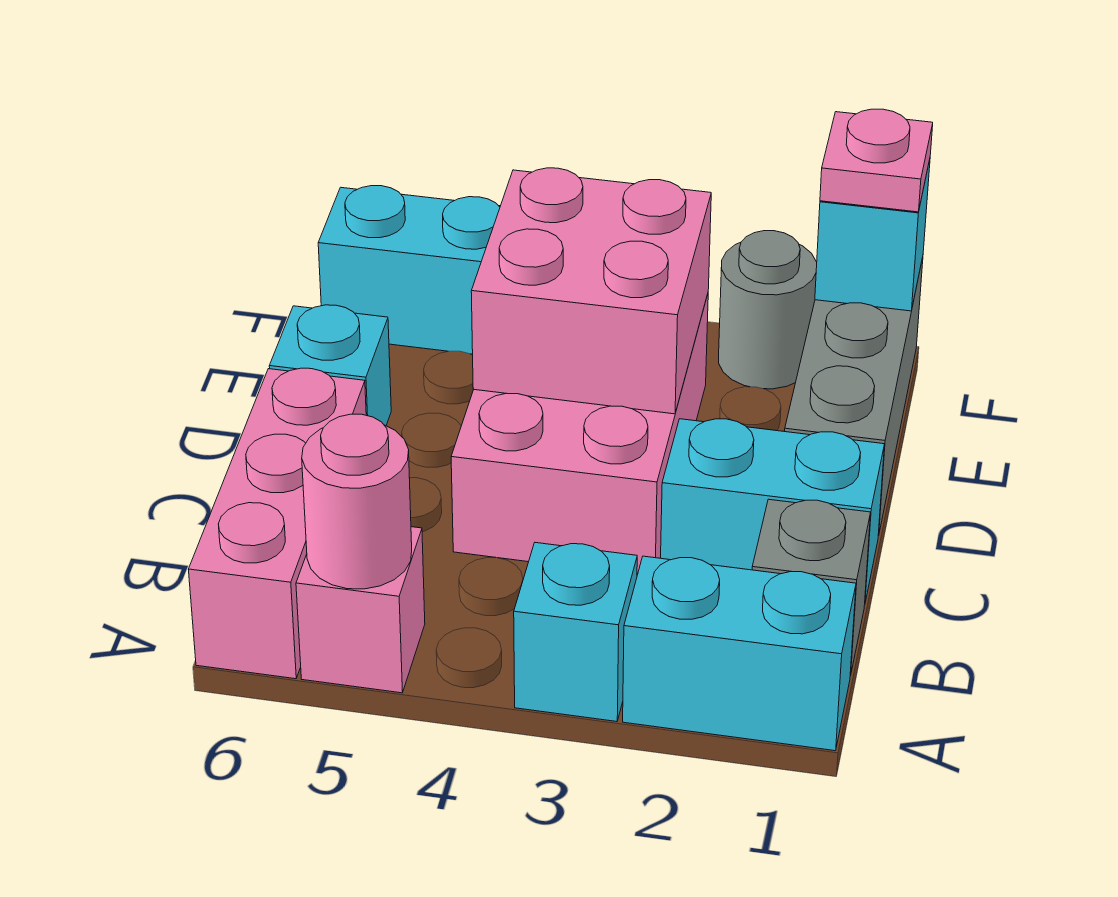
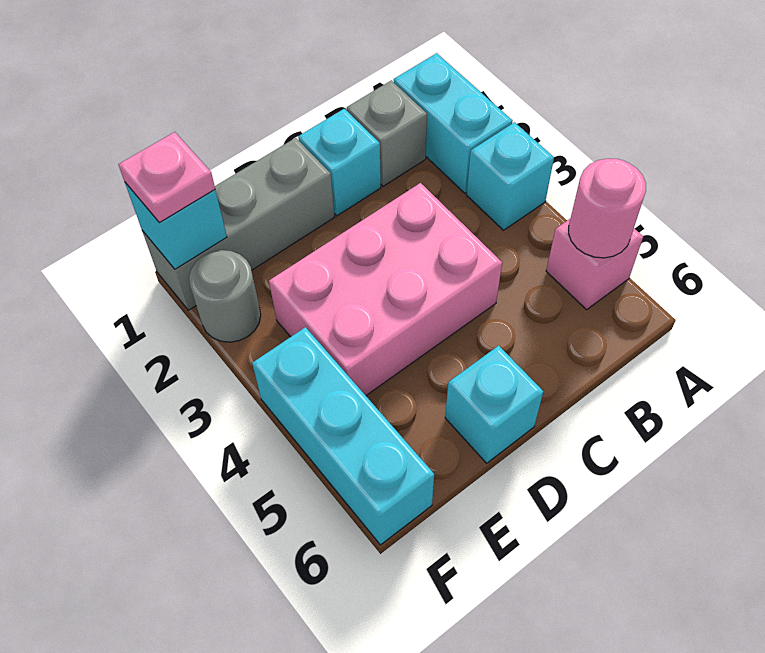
pink brick A6:C6 level 1 -> none
cyan brick C1:C2 level 1 -> cyan brick C1 level 1
pink brick D3:E4 level 2 -> none

